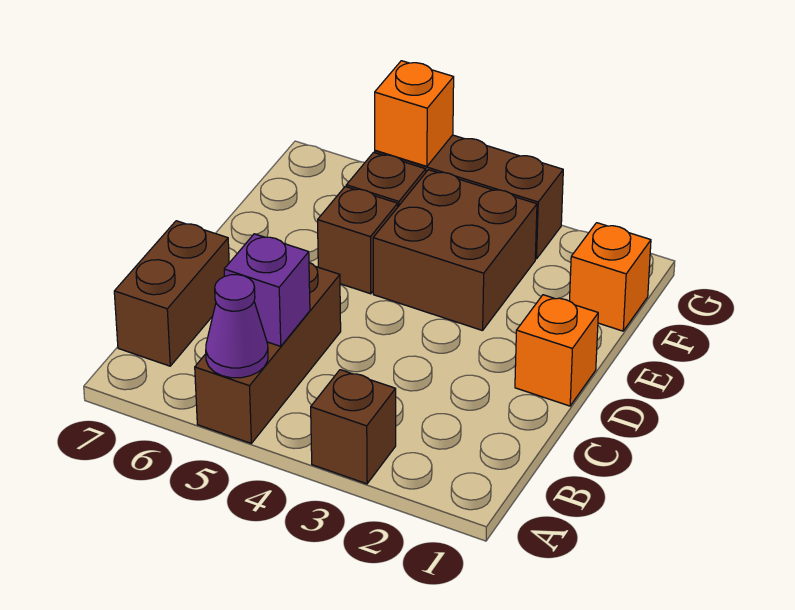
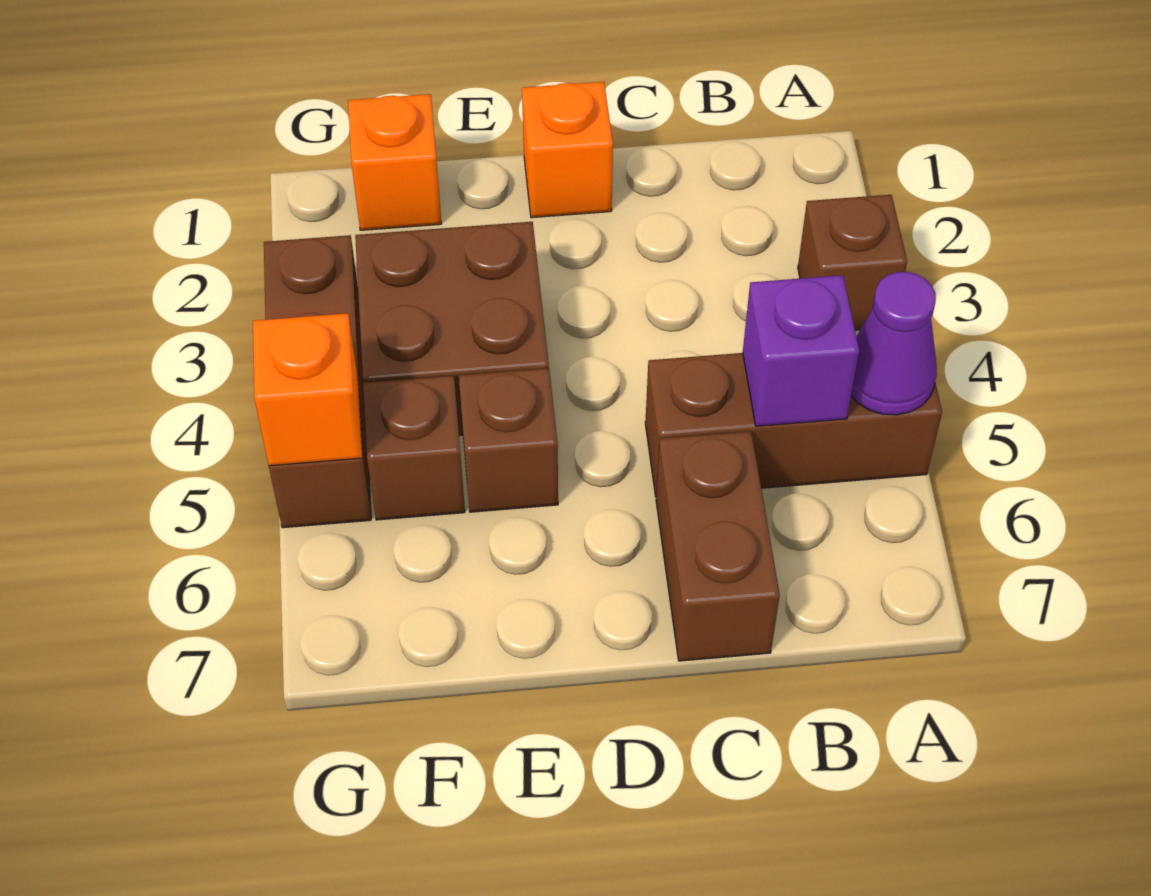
brown brick B7:C7 level 1 -> brown brick C6:C7 level 1

